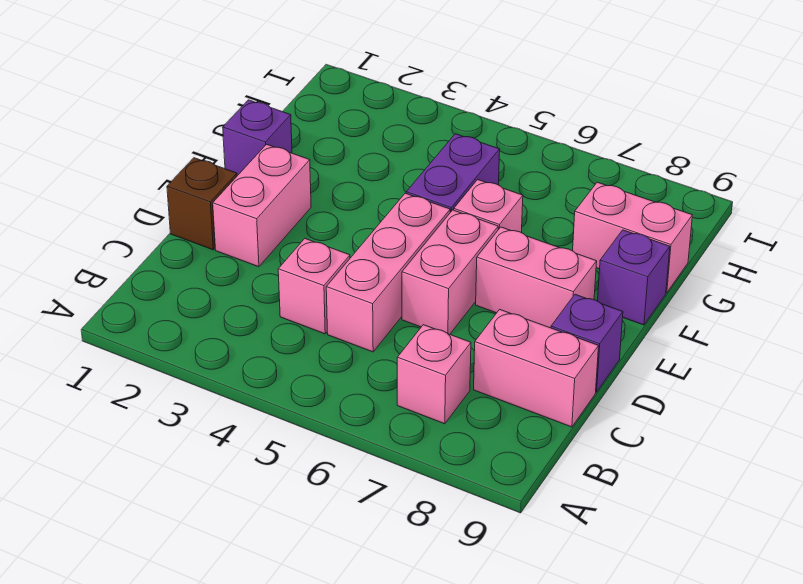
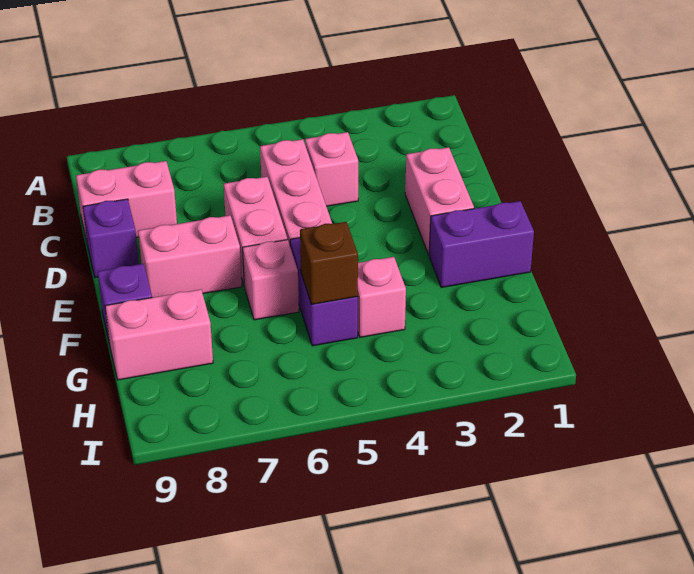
pink brick B7 level 1 -> pink brick G4 level 1
brown brick D1 level 1 -> brown brick G5 level 2
purple brick F1 level 1 -> purple brick F1:F2 level 1

